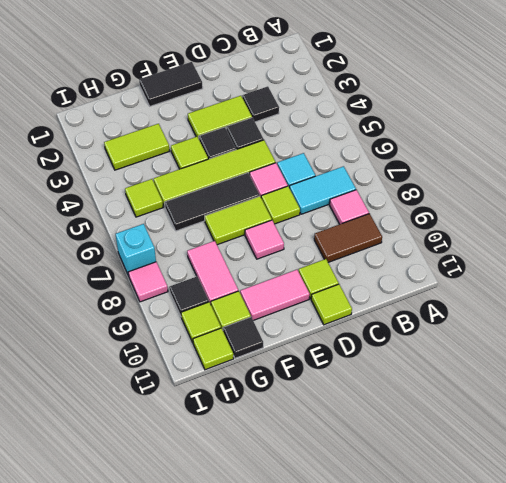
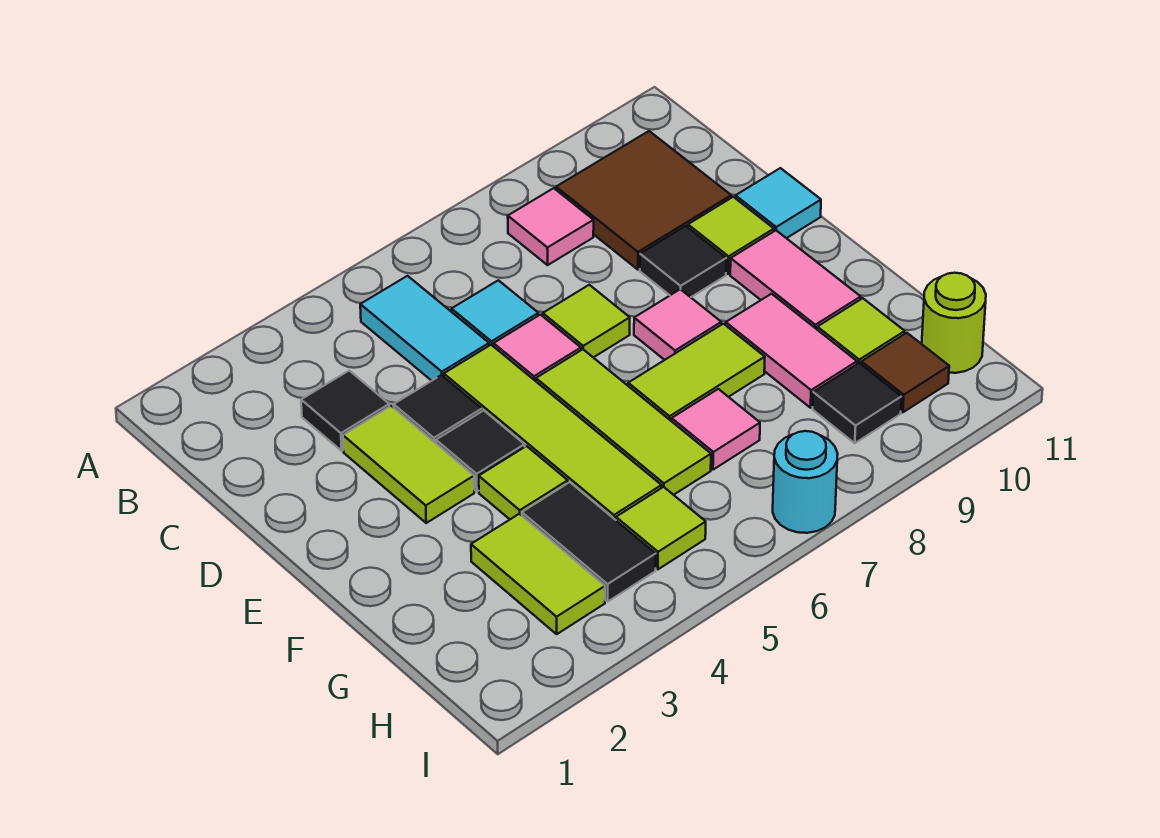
cyan tile B7:C7 level 1 -> cyan tile B5:C5 level 1
brown tile B9:C9 level 1 -> brown tile B9:C10 level 1
lime tile D11 level 1 -> cyan tile D11 level 1
black tile E1:F1 level 1 -> black tile G4:H4 level 1
black tile E6:G6 level 1 -> lime tile E6:G6 level 1
lime tile E7:F7 level 1 -> lime tile F7:F8 level 1
pink tile G8:G9 level 1 -> pink tile F9:G9 level 1
black tile G11 level 1 -> black tile D9 level 1
lime tile H10 level 1 -> brown tile H10 level 1
lime tile H11 level 1 -> lime round brick H11 level 1
cyan brick I7 level 1 -> cyan round brick I7 level 1
pink tile I8 level 1 -> pink tile G7 level 1

